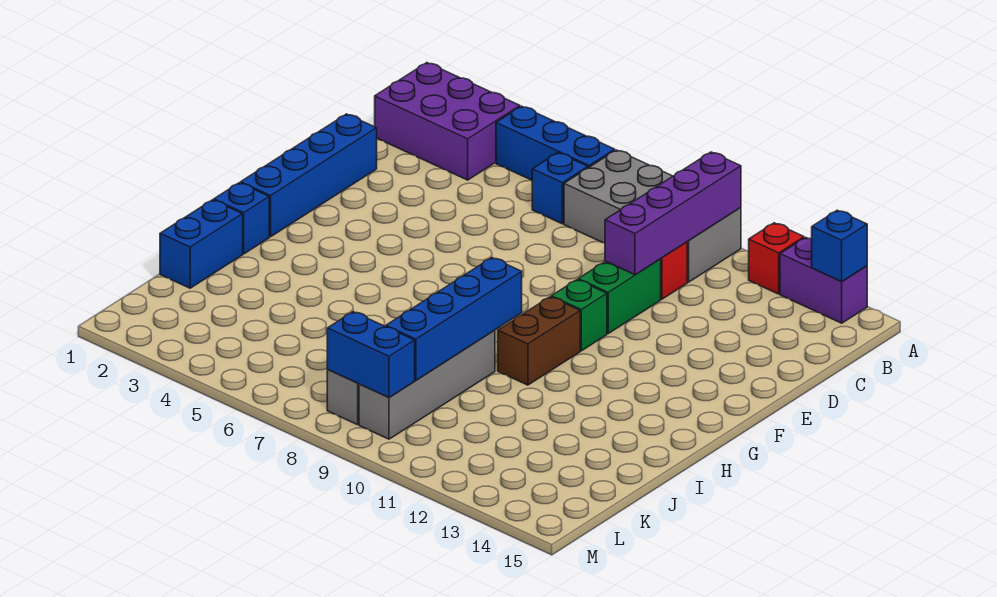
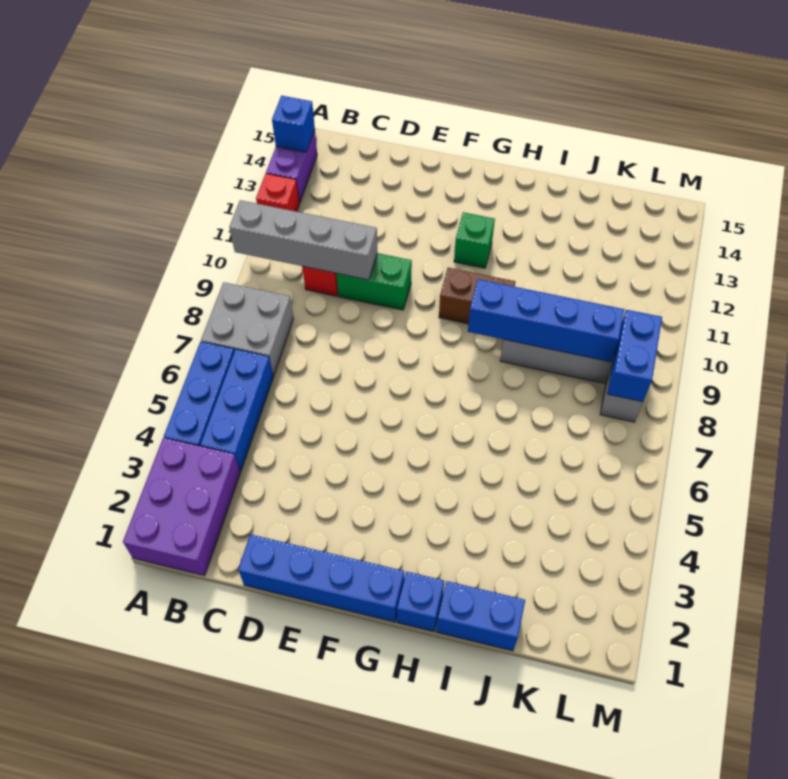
grey brick A7:B10 level 1 -> grey brick A7:B8 level 1
purple brick A10:D10 level 2 -> grey brick A10:D10 level 2
blue brick B6 level 1 -> blue brick B4:B6 level 1
green brick F10 level 1 -> green brick G12 level 1

